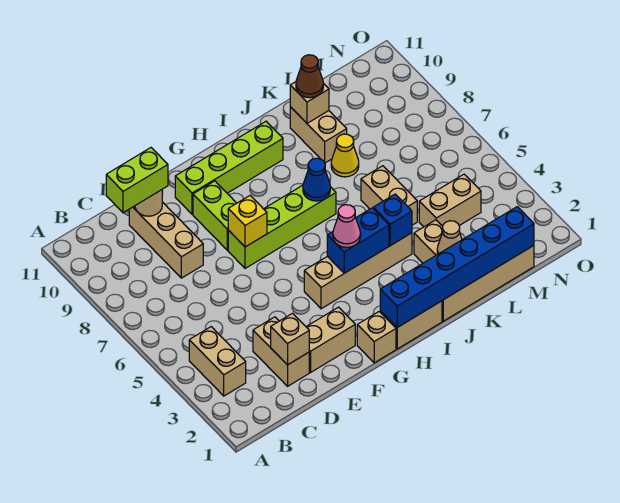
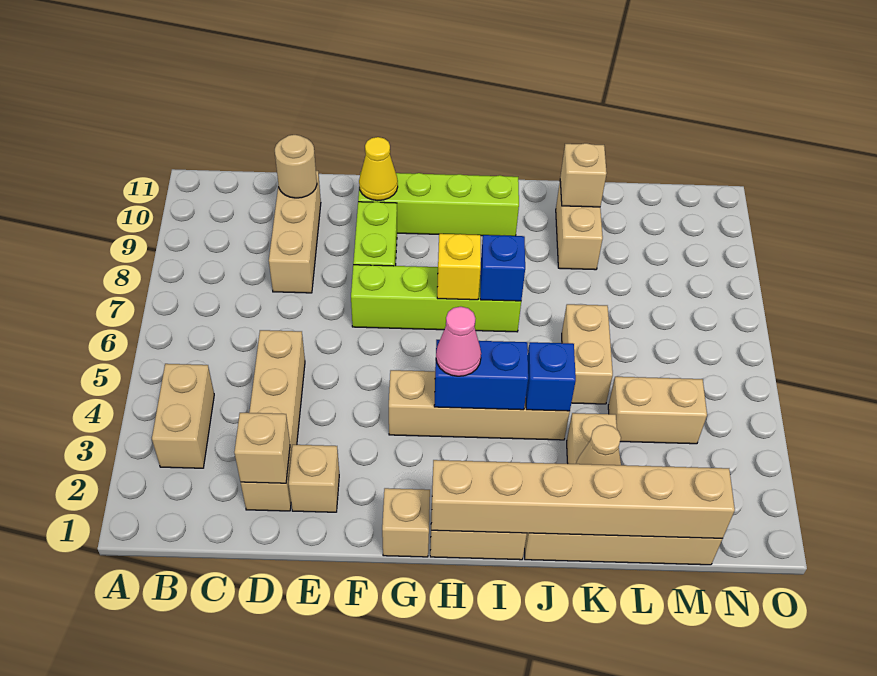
lime brick C10:D10 level 3 -> none
tan brick D2:D3 level 1 -> tan brick D2:D5 level 1
tan brick E2:F2 level 1 -> tan brick E2 level 1
yellow brick F7 level 2 -> yellow brick H7 level 2
blue brick H1:M1 level 2 -> tan brick H1:M1 level 2
blue cone I7 level 2 -> blue brick I7 level 2
yellow cone K8 level 1 -> yellow cone F10 level 2
brown cone K10 level 3 -> none

